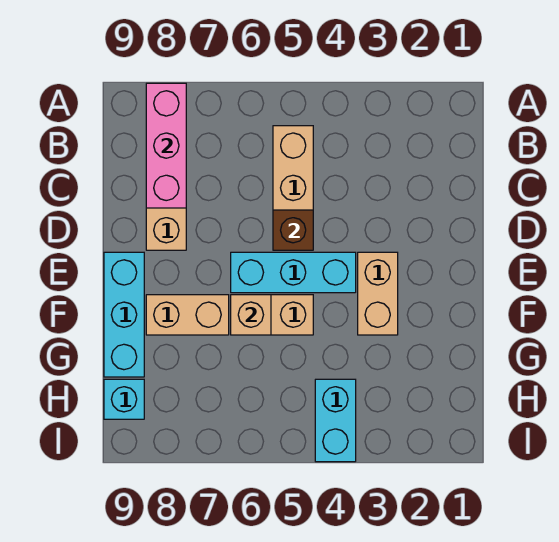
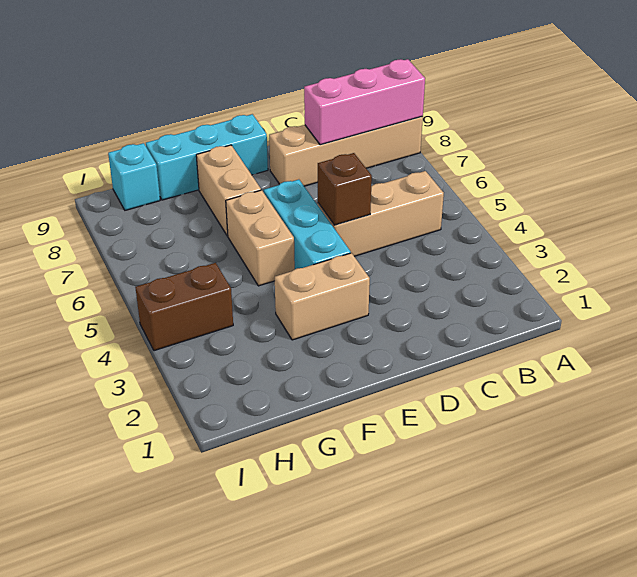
tan brick F6 level 2 -> none
cyan brick H4:I4 level 1 -> brown brick H4:I4 level 1

